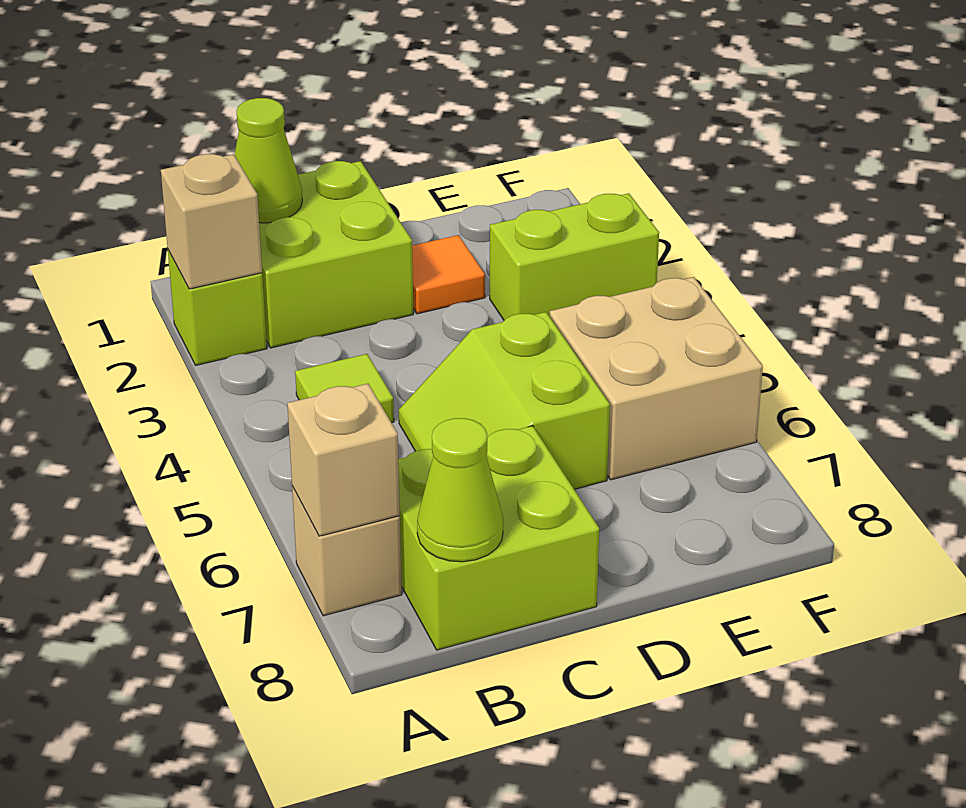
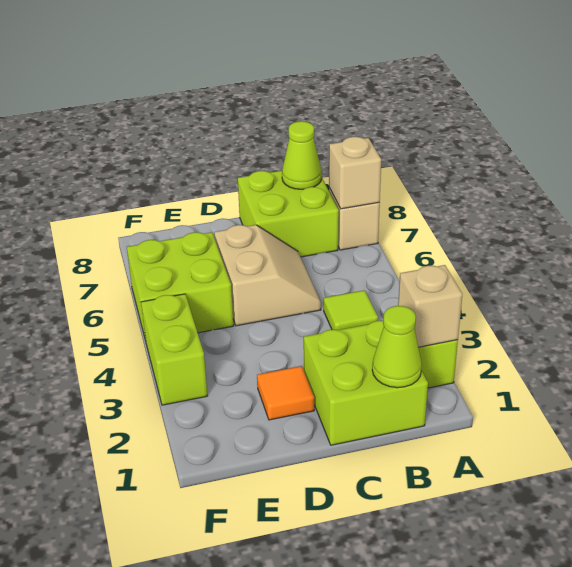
lime slope C5:D6 level 1 top D -> tan slope C5:D6 level 1 top D
lime brick E3:F3 level 1 -> lime brick F3:F4 level 1
tan brick E5:F6 level 1 -> lime brick E5:F6 level 1

